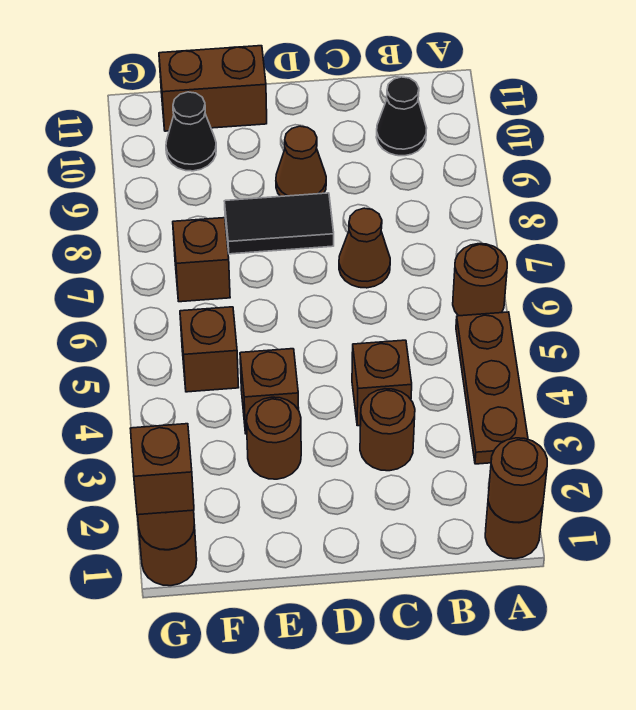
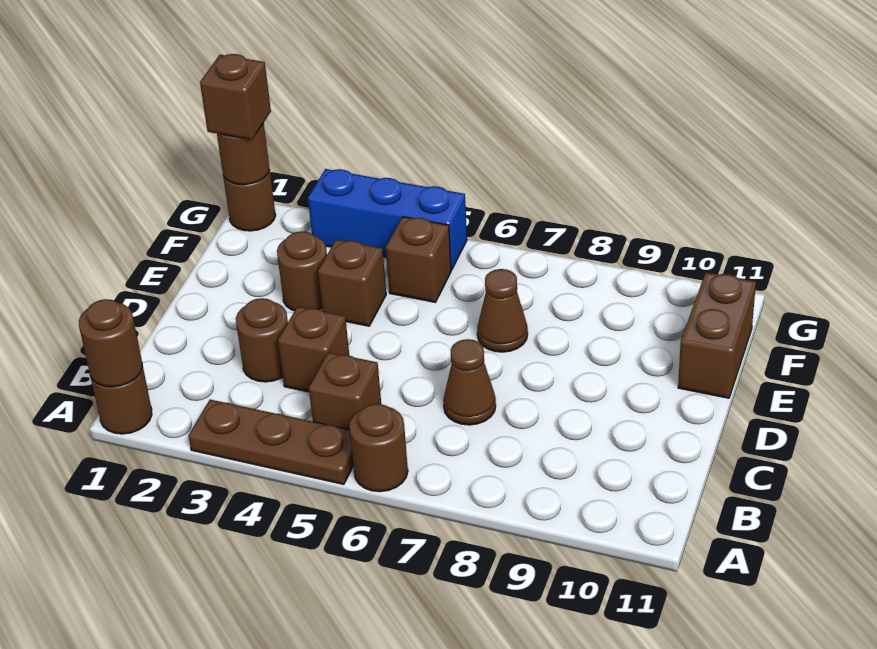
black cone B10 level 1 -> none
black tile D8:E8 level 1 -> none
brown cone D9 level 1 -> brown cone E7 level 1
brown brick F7 level 1 -> brown brick B5 level 1
black cone F10 level 1 -> none
none -> blue brick G3:G5 level 1

